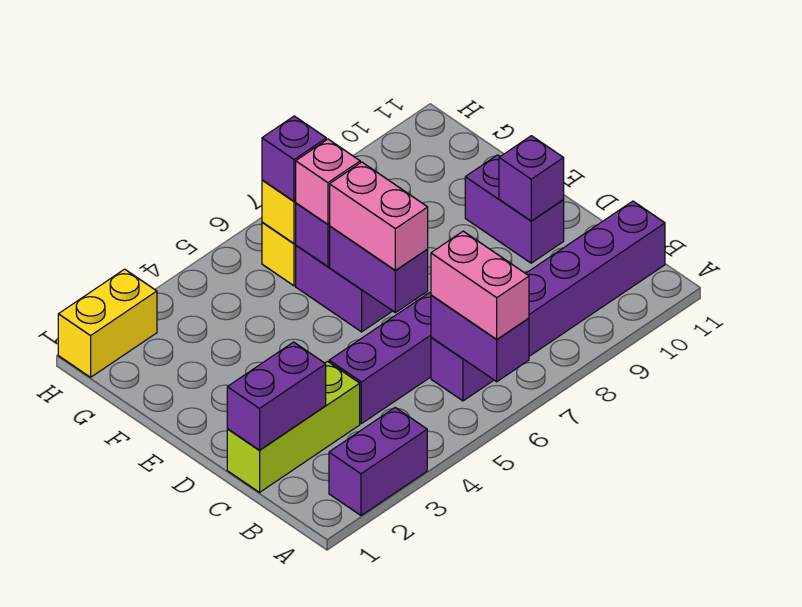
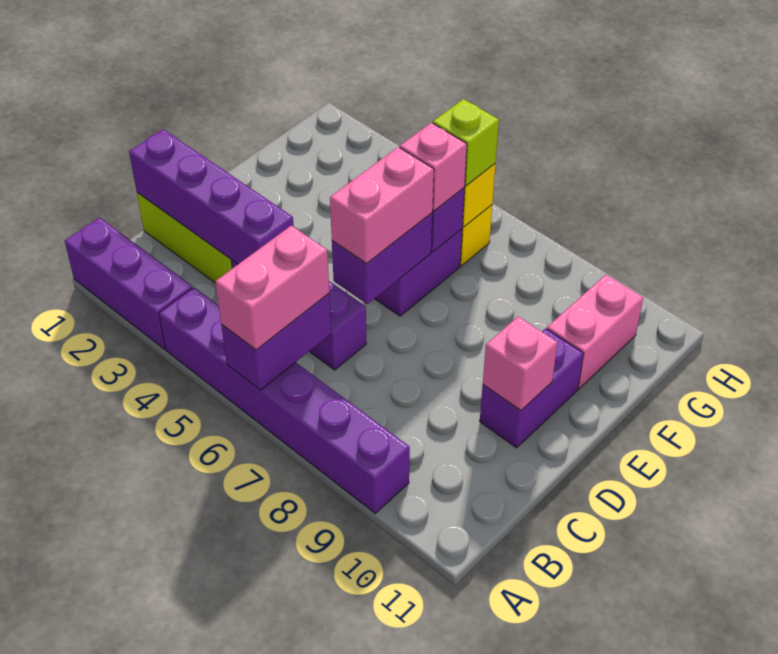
purple brick A2:A3 level 1 -> purple brick A1:A3 level 1
purple brick B6:B11 level 1 -> purple brick A4:A9 level 1
purple brick C1:C2 level 2 -> purple brick C1:C4 level 2
purple brick D10 level 2 -> pink brick D10 level 2
none -> pink brick F10:G10 level 1
purple brick G6 level 3 -> lime brick G6 level 3
yellow brick H1:H2 level 1 -> none

